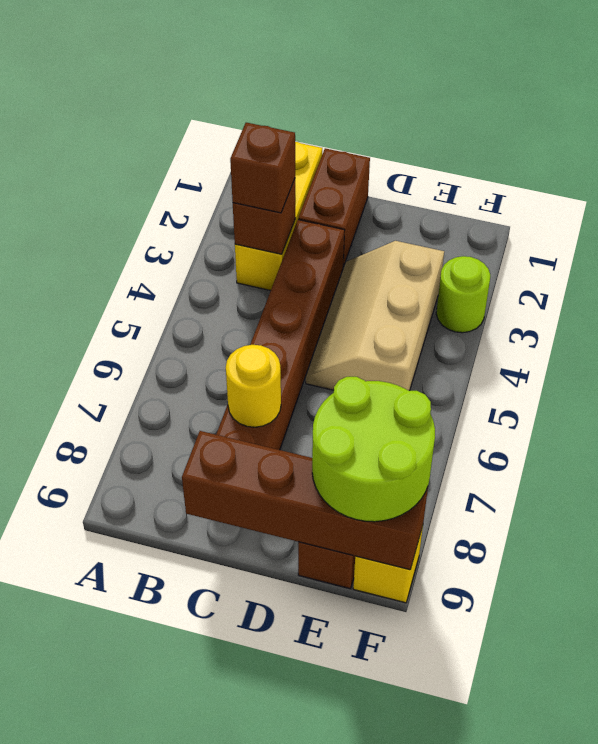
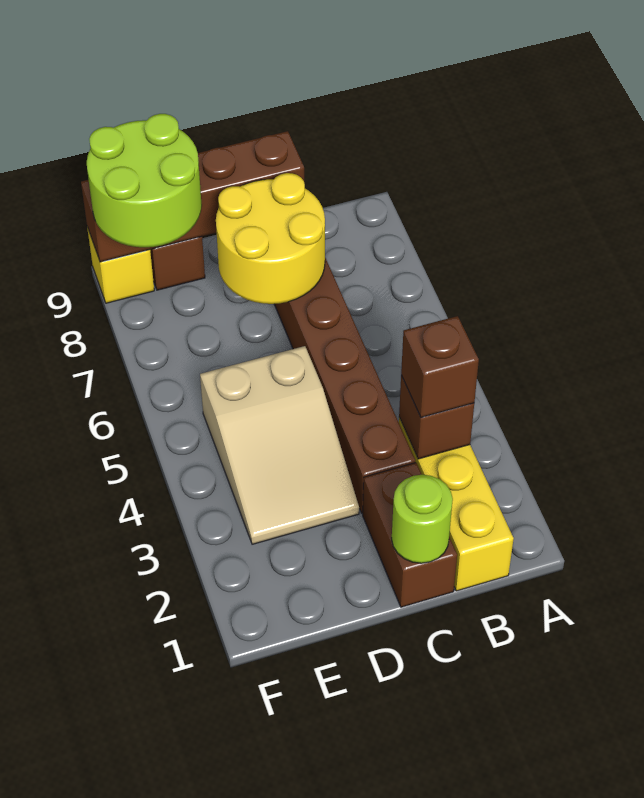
yellow round brick C7 level 2 -> yellow round brick C7:D8 level 2
tan slope D3:E5 level 1 top E -> tan slope D3:E5 level 1 top 5
lime round brick F3 level 1 -> lime round brick C1 level 2

